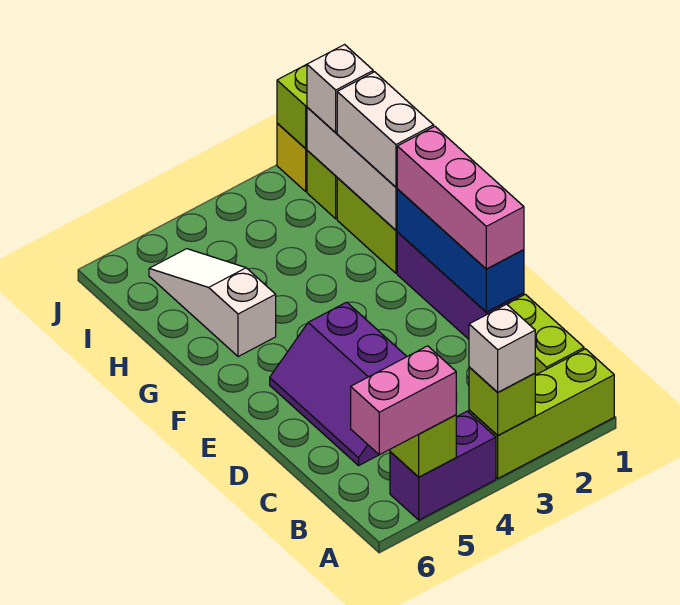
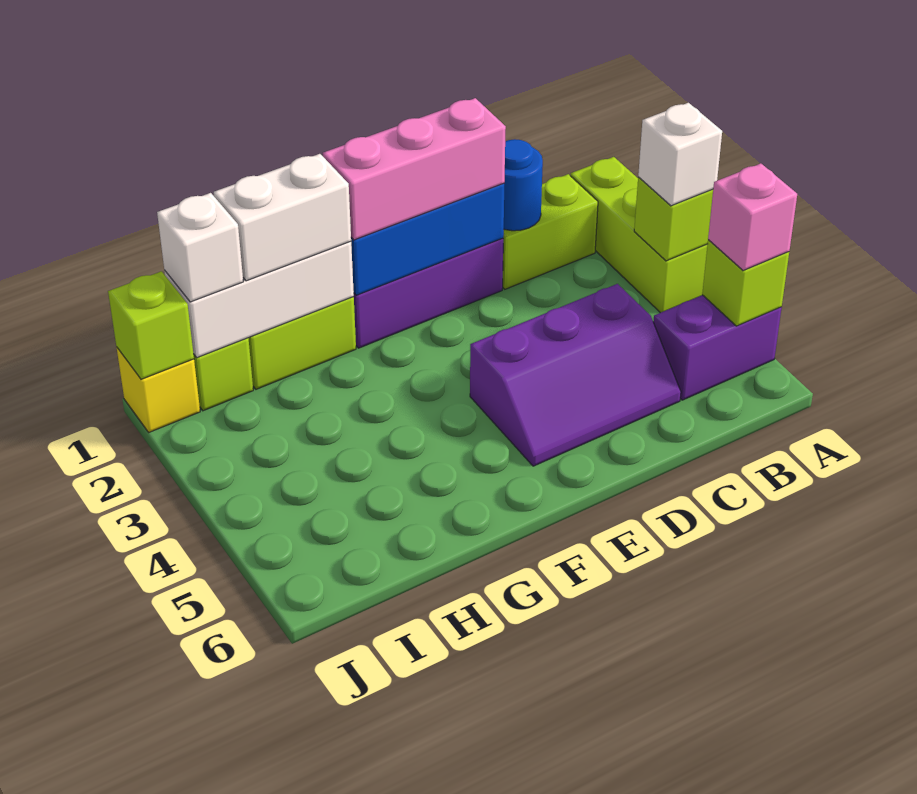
purple brick A4:A5 level 1 -> purple brick A5:B5 level 1
pink brick A5:A6 level 3 -> pink brick A5 level 3
none -> blue round brick C1 level 2
white slope G5:I5 level 1 top G -> none

